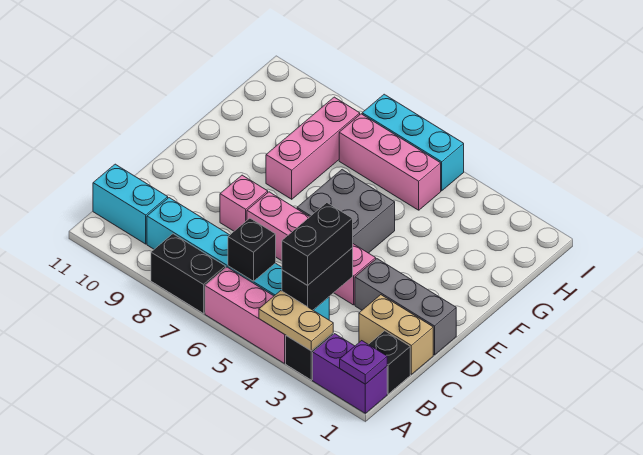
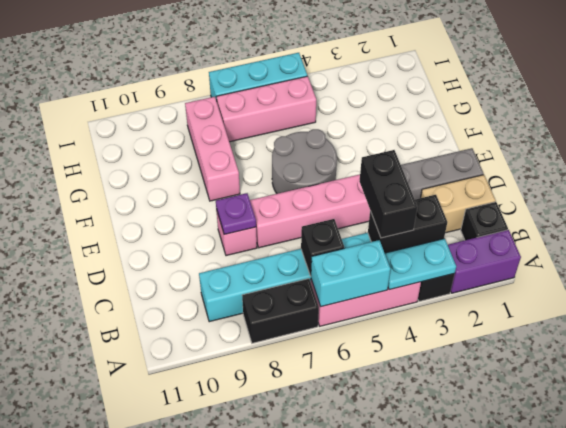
purple plate A1 level 2 -> purple plate D8 level 2
tan plate A3:A4 level 2 -> cyan plate A3:A4 level 2
black brick B4:C4 level 2 -> black brick B3:B4 level 2
cyan brick B10:B11 level 1 -> cyan brick A5:A6 level 2
grey brick E5:F6 level 1 -> grey round brick E5:F6 level 1

